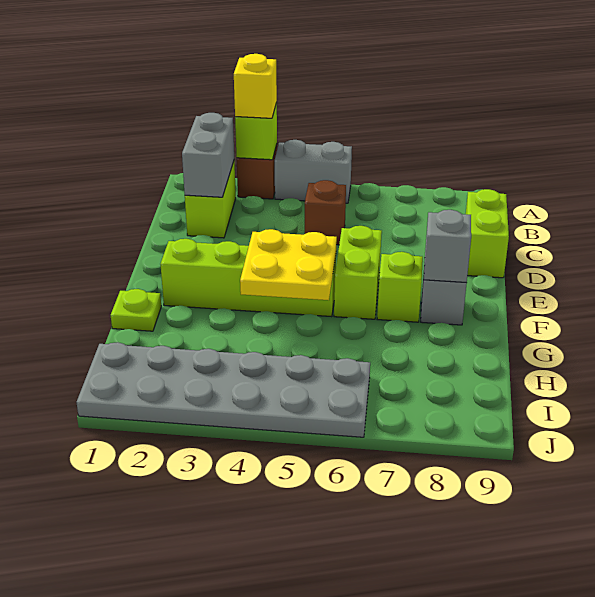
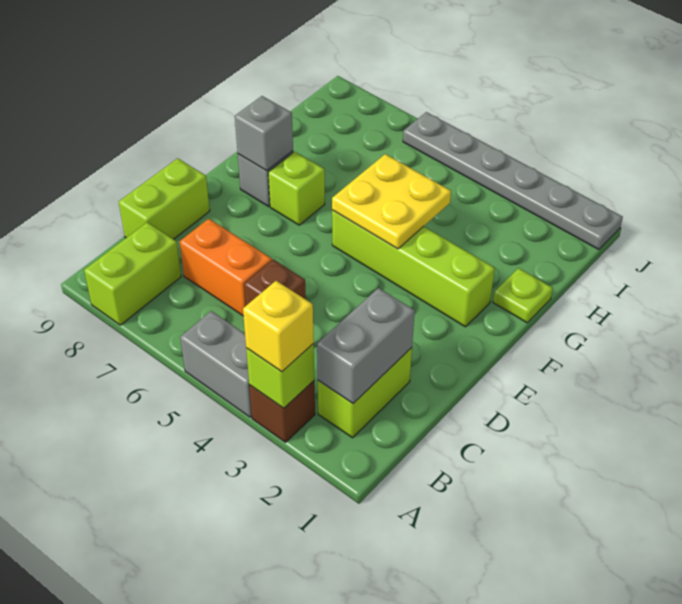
none -> orange brick C6:C7 level 1
lime brick E6:F6 level 1 -> lime brick A8:B8 level 1
grey plate I1:J6 level 1 -> grey plate J1:J6 level 1

